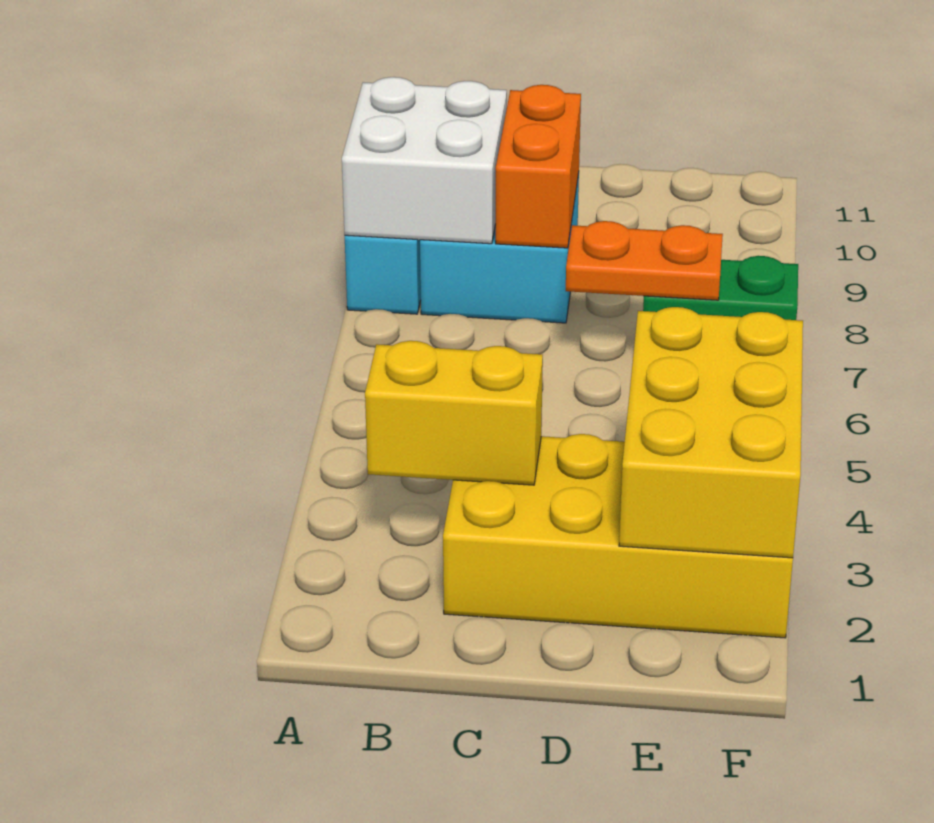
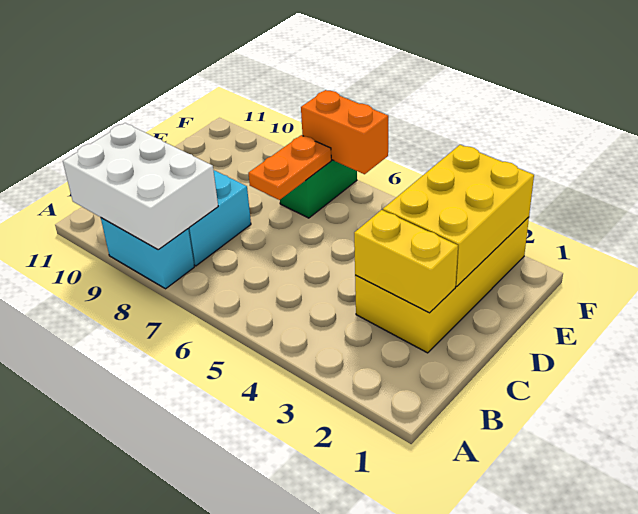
white brick A8:B9 level 2 -> white brick A8:B10 level 2
yellow brick B3:C3 level 2 -> yellow brick C2:C3 level 2
orange brick C8:C9 level 2 -> orange brick F6:F7 level 2
yellow brick E2:F4 level 2 -> yellow brick D2:F3 level 2

